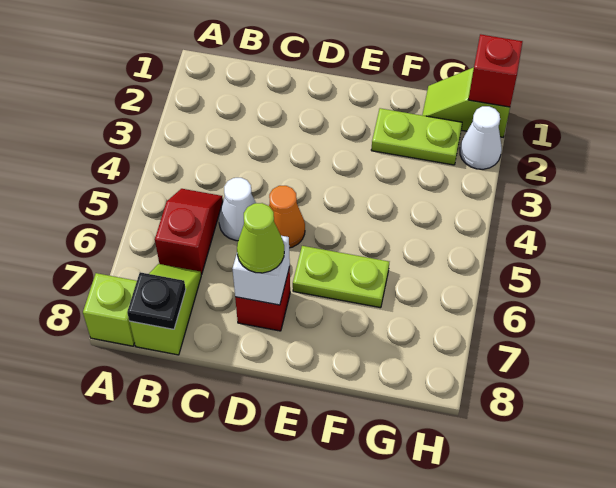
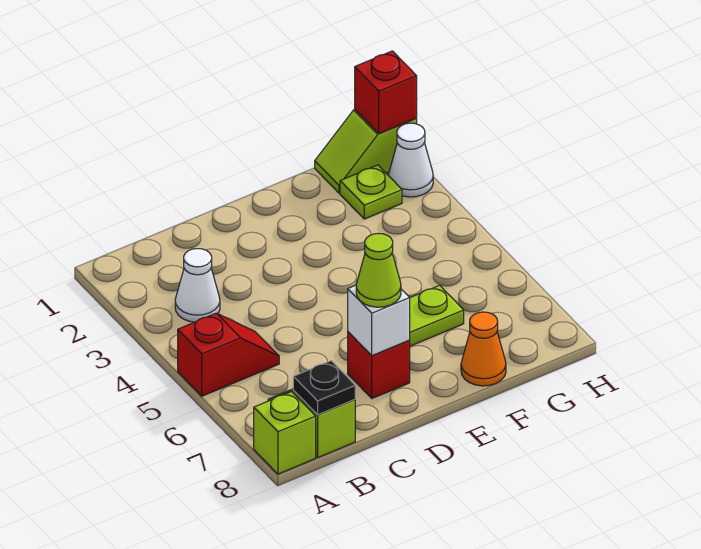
red slope B5:B6 level 1 top 6 -> red slope A5:B5 level 1 top A
white cone C5 level 1 -> white cone B3 level 1
orange cone D5 level 1 -> orange cone F8 level 1
lime plate F2:G2 level 1 -> lime plate G2 level 1

